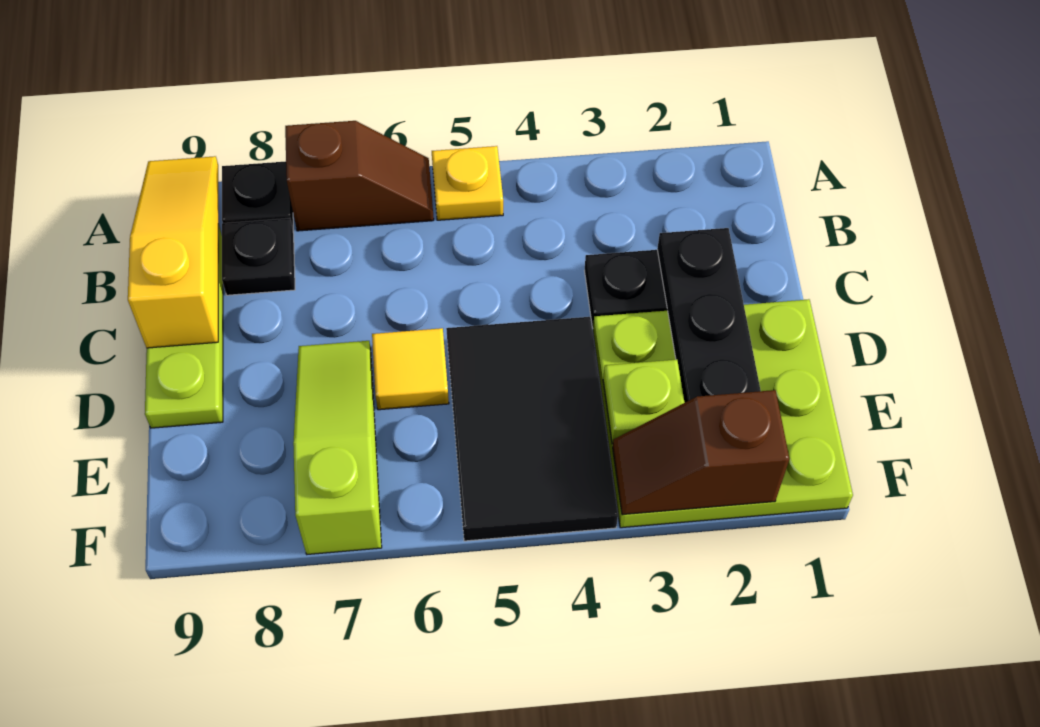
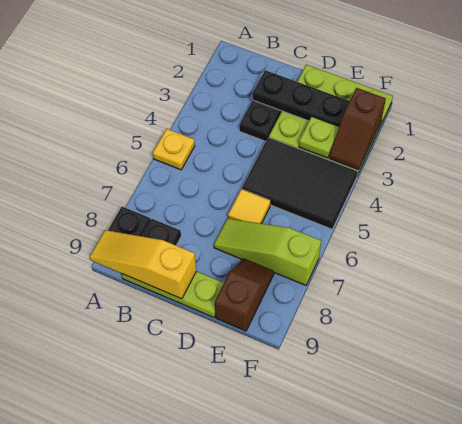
brown slope A6:A7 level 1 top 7 -> brown slope E8:E9 level 1 top 9

